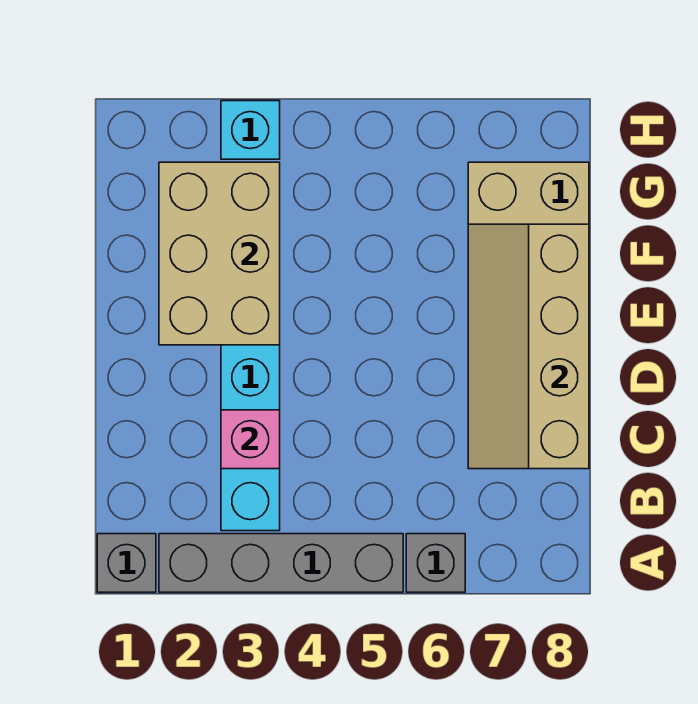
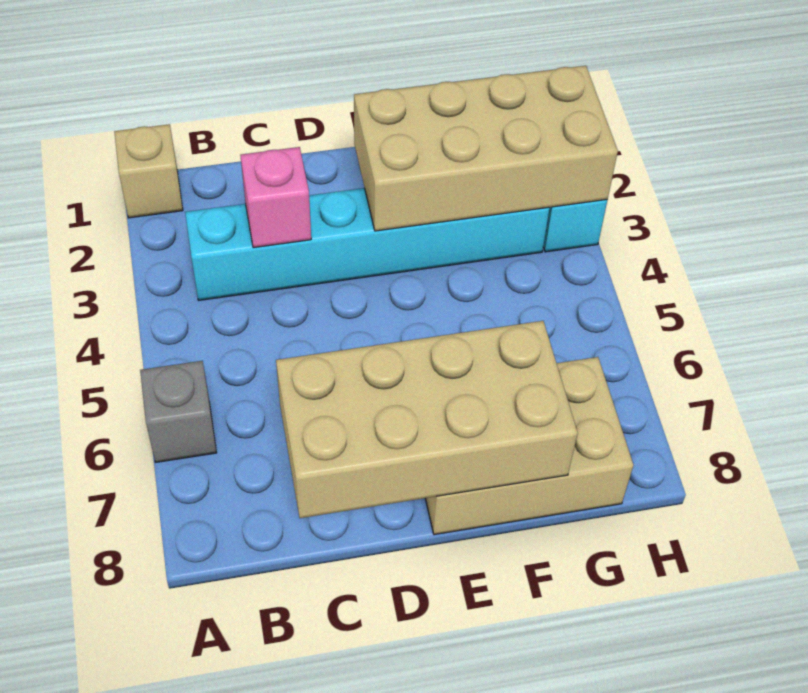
grey brick A1 level 1 -> tan brick A1 level 1
grey brick A2:A5 level 1 -> none
tan slope C7:F8 level 2 top 8 -> tan brick C7:F8 level 2
tan brick E2:G3 level 2 -> tan brick E2:H3 level 2

